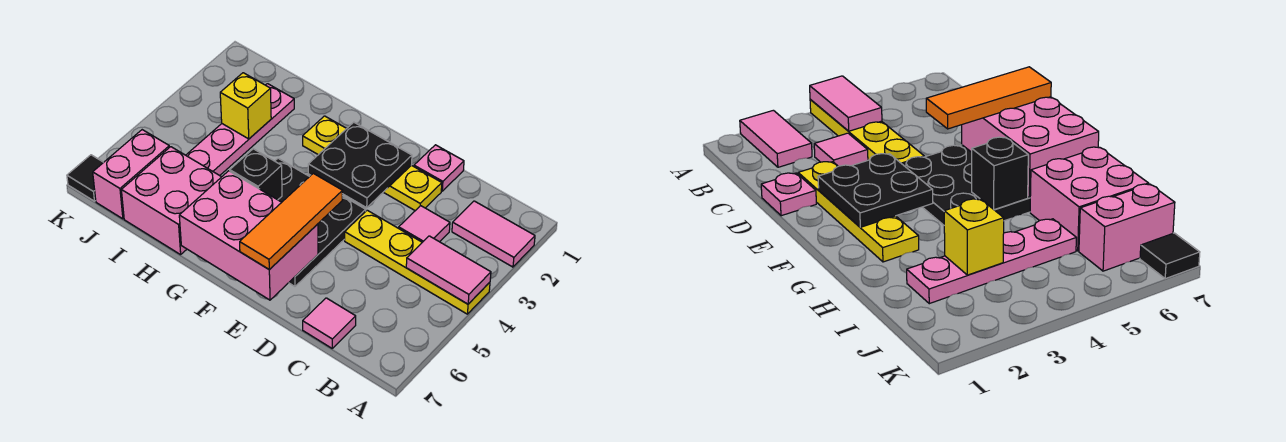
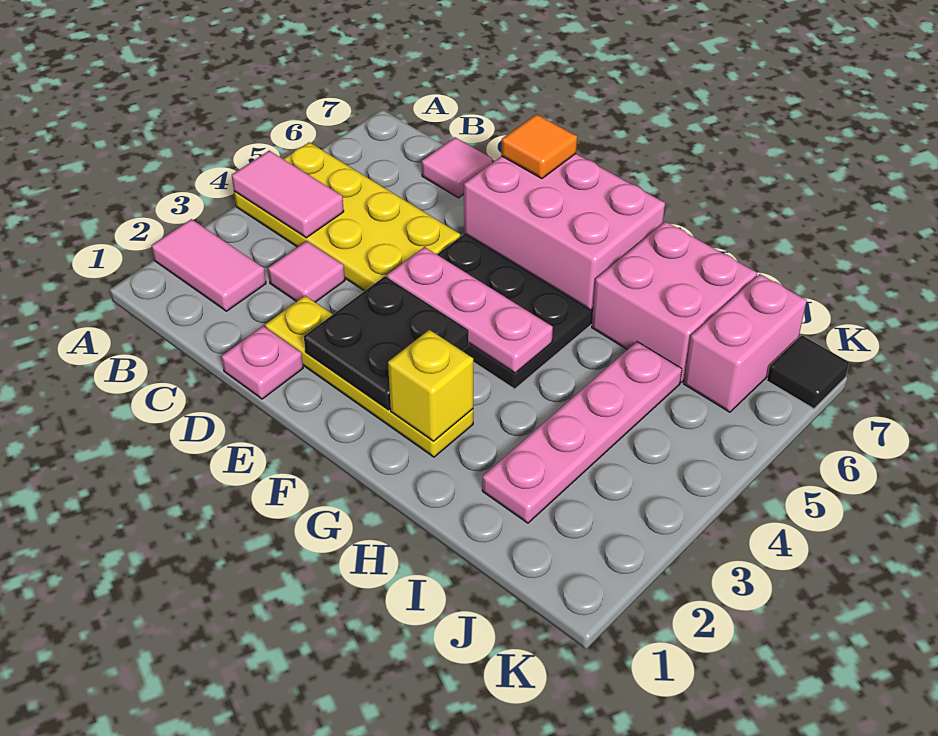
yellow plate A4:D4 level 1 -> yellow plate A4:D5 level 1
none -> pink plate E4:G4 level 2
orange tile E5:E7 level 3 -> orange tile E7 level 3
black brick G5 level 2 -> none
yellow brick I3 level 2 -> yellow brick G2 level 2

